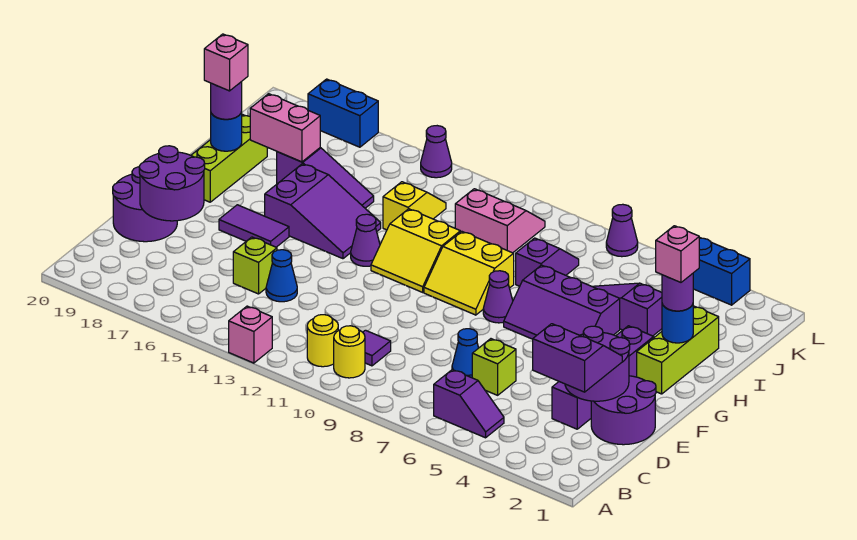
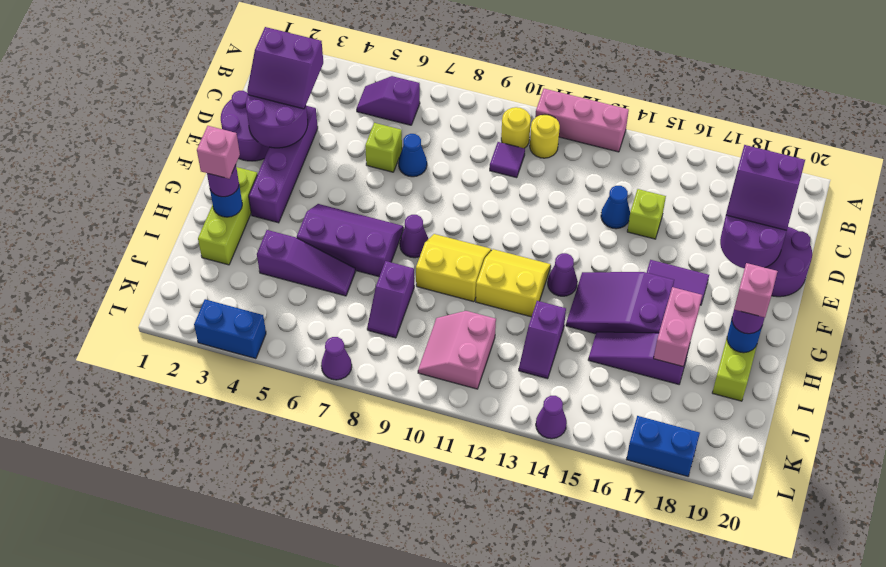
pink brick A13 level 1 -> pink brick A11:A13 level 1
none -> purple slope C18:D19 level 3 top C
yellow slope I13:J13 level 1 top I -> purple slope I13:J13 level 1 top I
pink brick I17:I18 level 2 -> pink brick H17:I17 level 2
pink slope J10:K11 level 1 top J -> pink slope J10:K11 level 1 top 11

